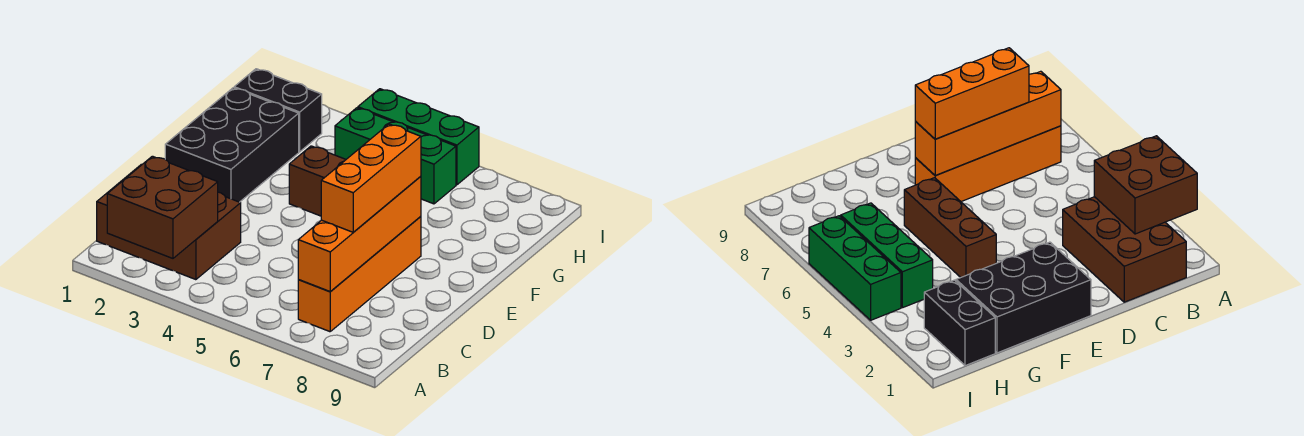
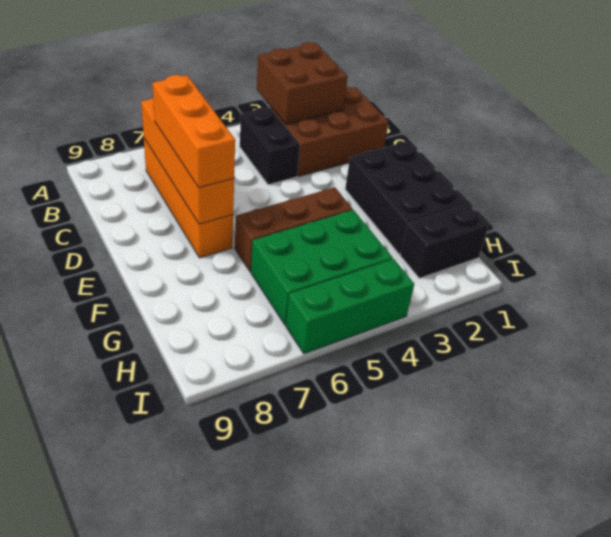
none -> black brick B4:C4 level 1
green brick H4:H6 level 1 -> green brick G4:H6 level 1

